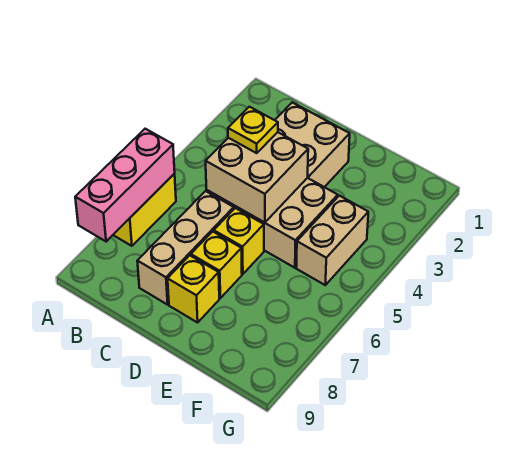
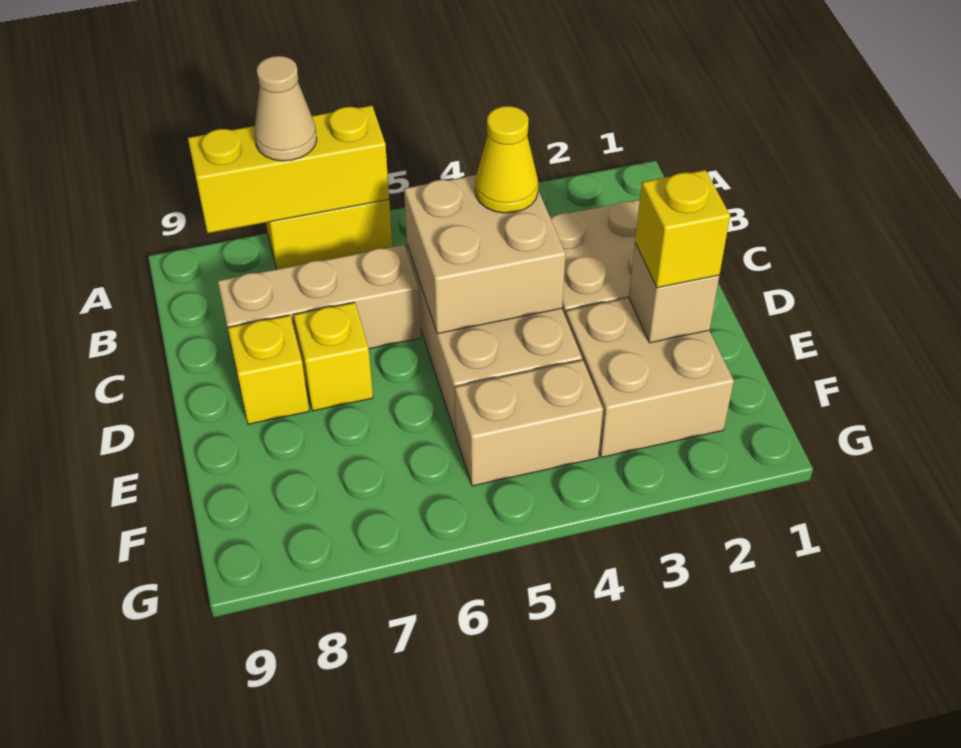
pink brick A6:A8 level 2 -> yellow brick A6:A8 level 2
none -> tan cone A7 level 3
yellow plate C4 level 3 -> yellow cone C4 level 3
yellow brick D6 level 1 -> yellow brick E2 level 3
none -> tan brick E2:F3 level 1
none -> tan brick E2 level 2

